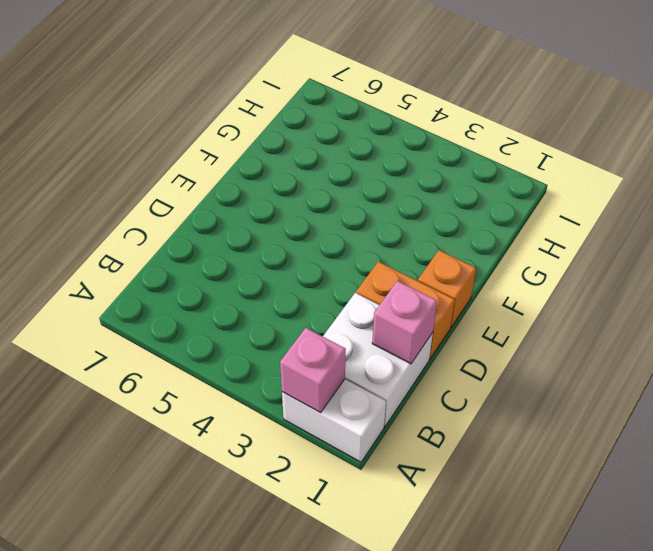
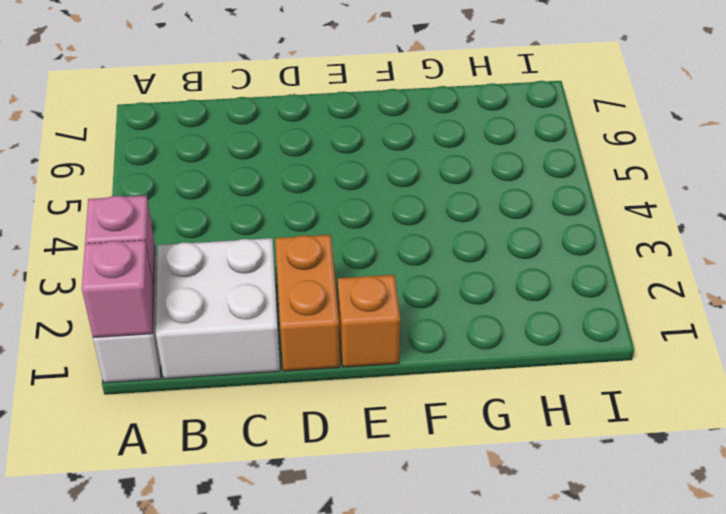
pink brick C1 level 2 -> pink brick A1 level 2

